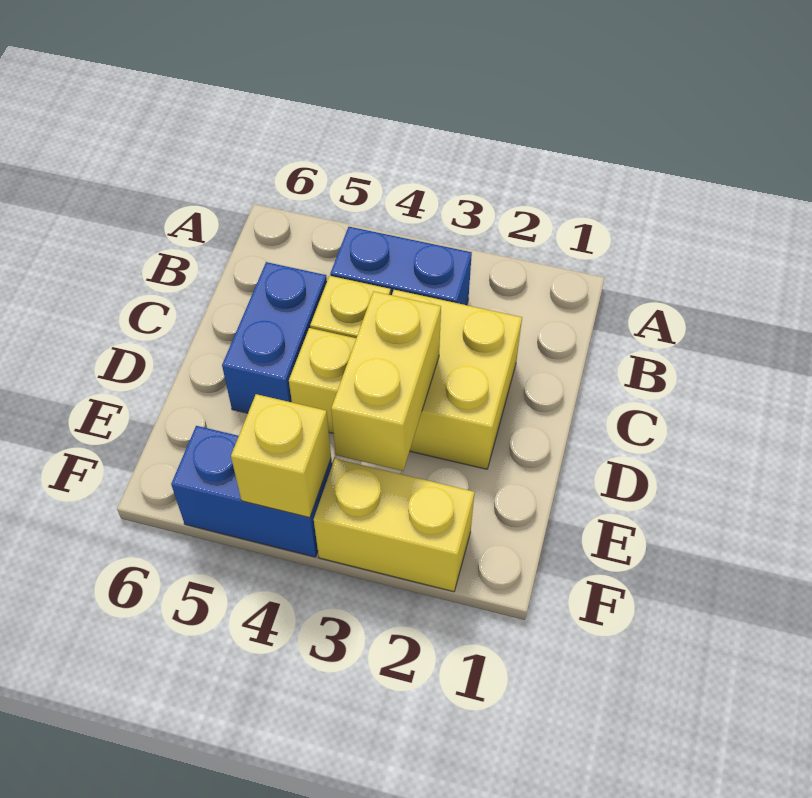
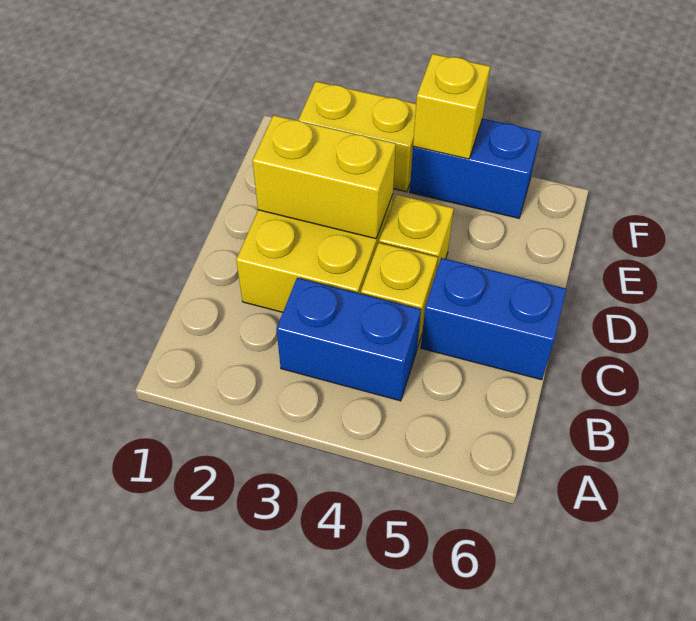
blue brick C5:D5 level 1 -> blue brick C5:C6 level 1
yellow brick D3:E3 level 2 -> yellow brick D2:D3 level 2

